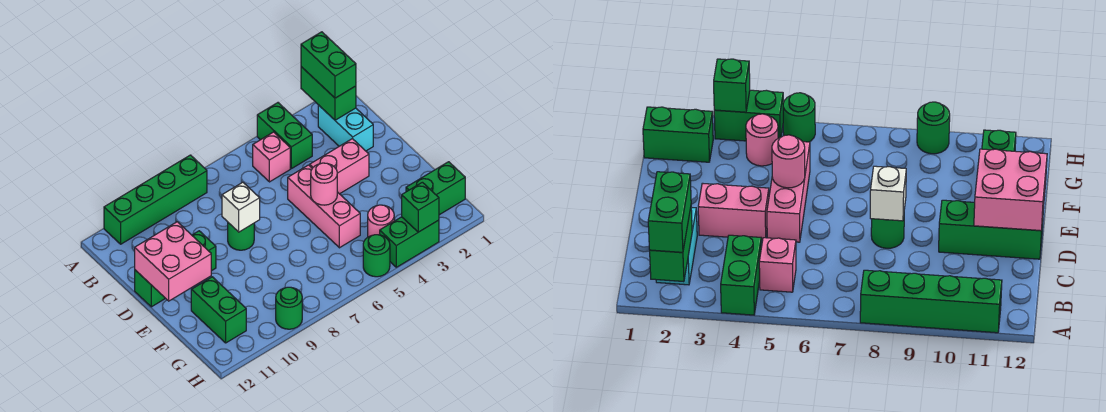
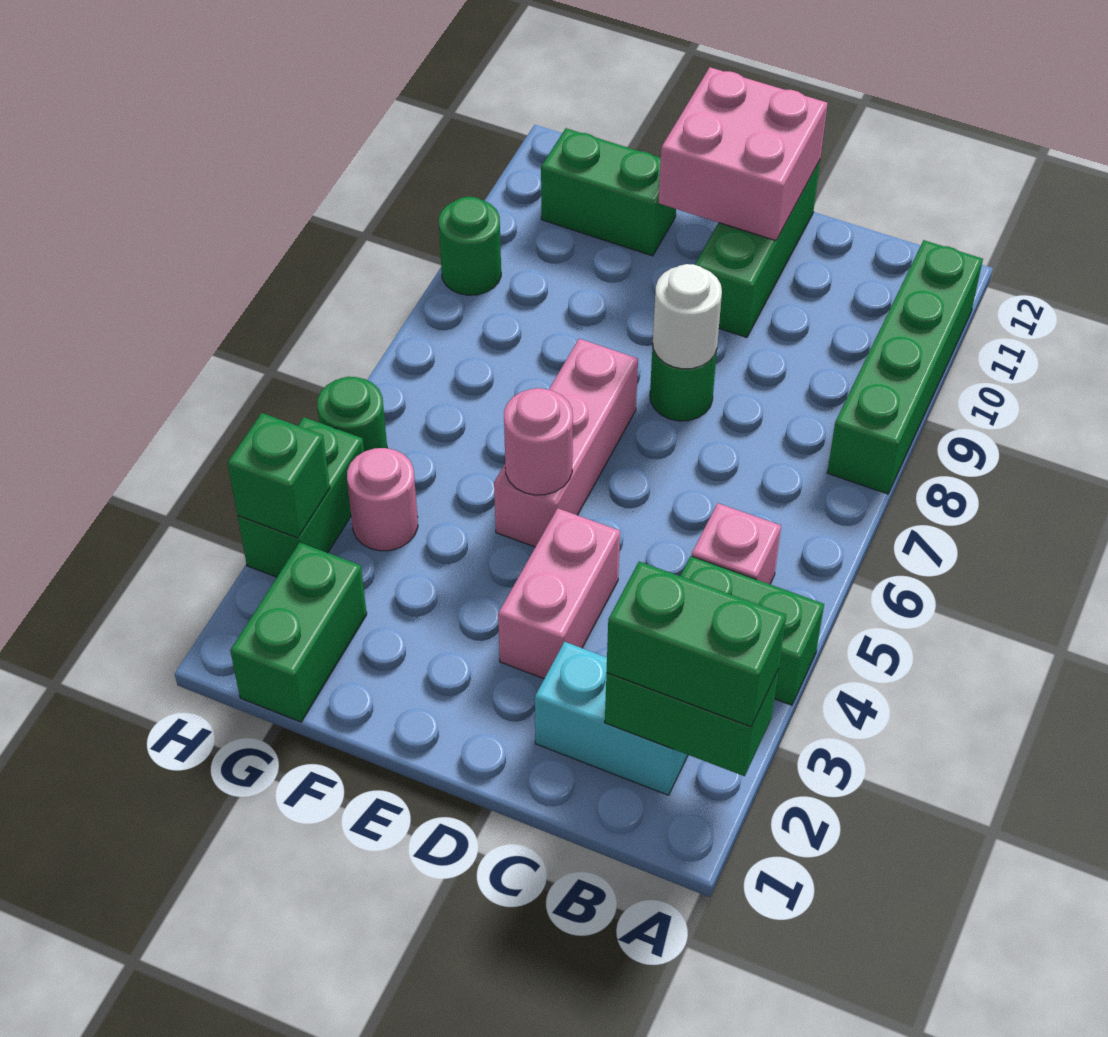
pink brick D5:F5 level 1 -> pink brick E5:E7 level 1
white brick D8 level 2 -> white round brick D8 level 2

